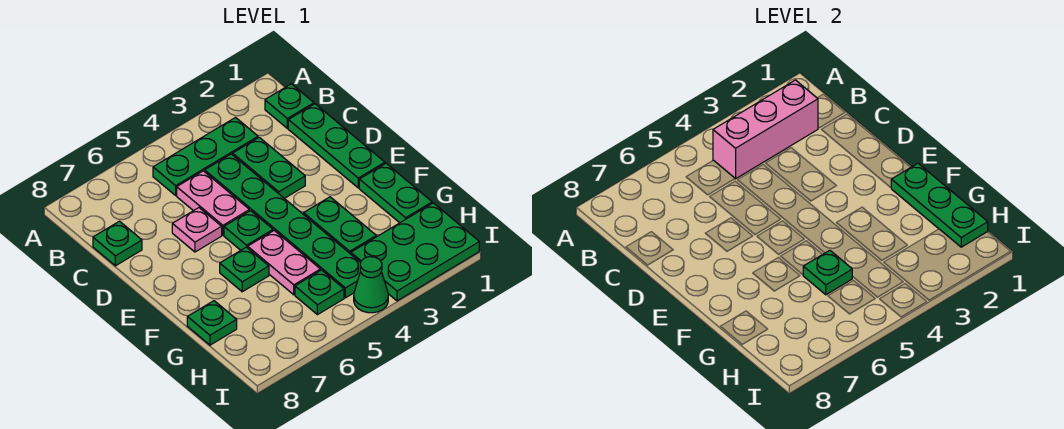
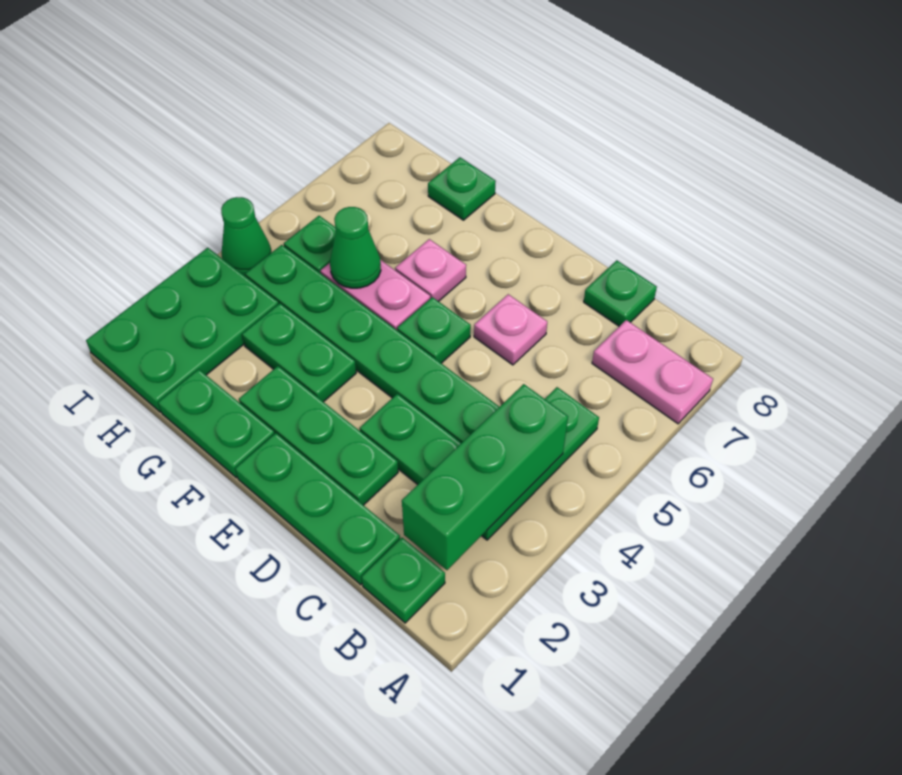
pink brick B2:B4 level 2 -> green brick B2:B4 level 2
pink plate C5:D5 level 1 -> pink plate A7:B7 level 1
green plate F1:H1 level 2 -> green plate D2:F2 level 1
green plate F6 level 1 -> pink plate F6 level 1
green plate G5 level 2 -> green cone G5 level 2

